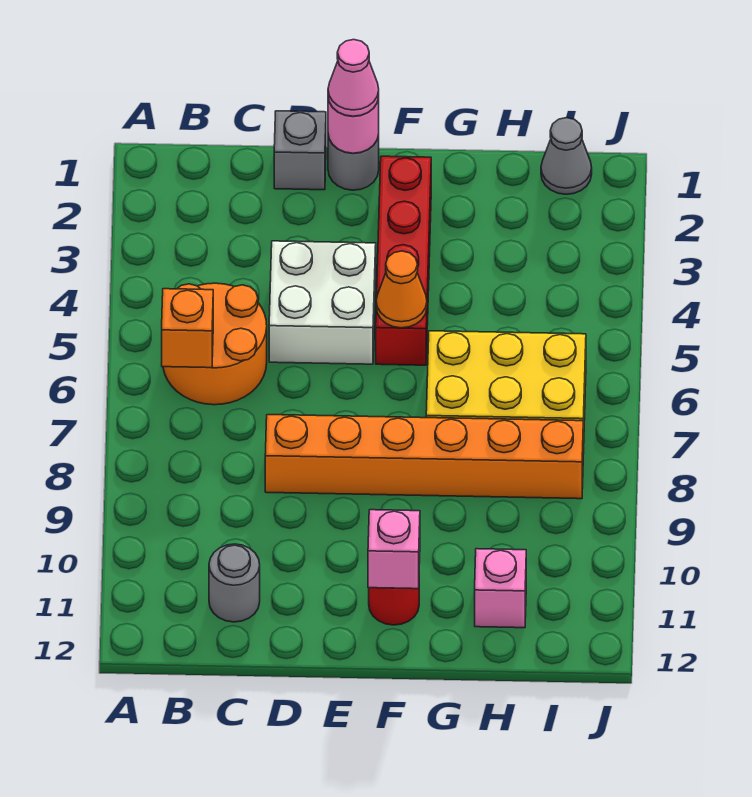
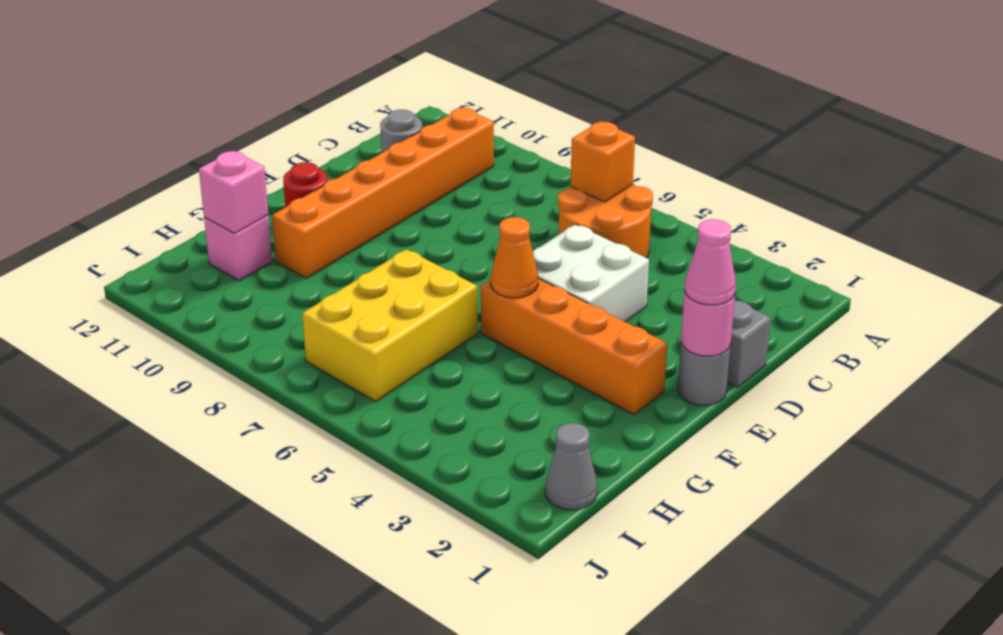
orange brick D8:I8 level 1 -> orange brick B10:G10 level 1
red brick F2:F5 level 1 -> orange brick F2:F5 level 1
pink brick F11 level 2 -> pink brick H11 level 2

